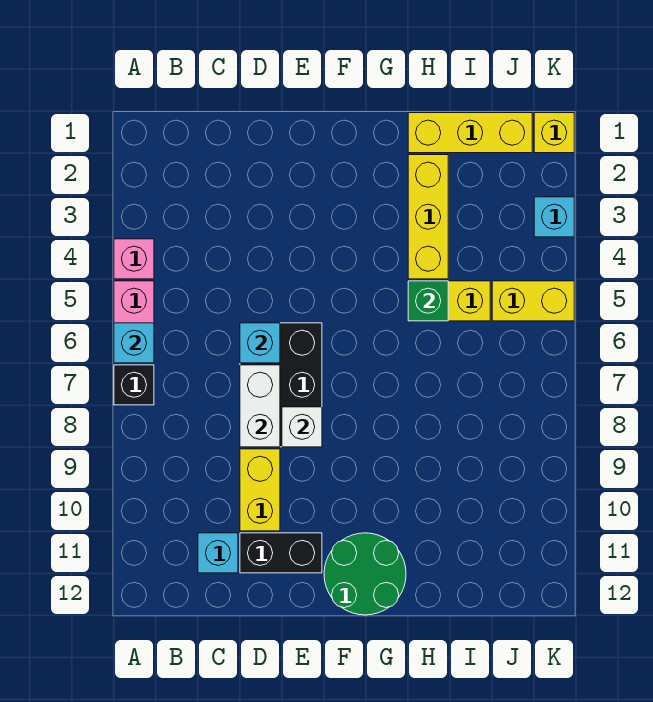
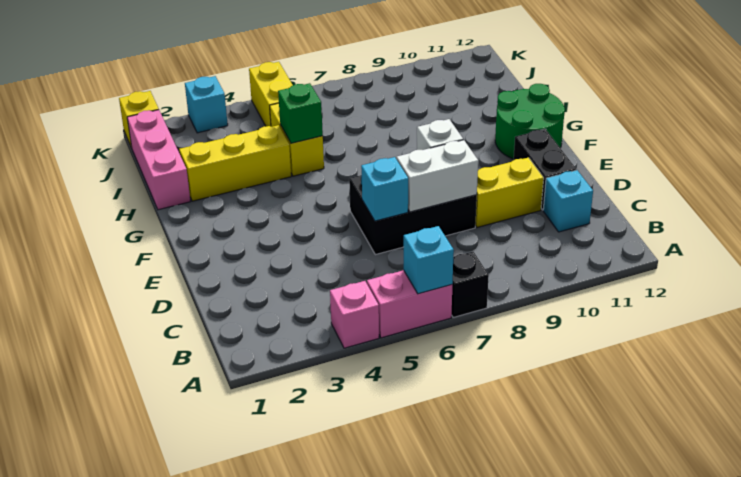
yellow brick H1:J1 level 1 -> pink brick H1:J1 level 1

